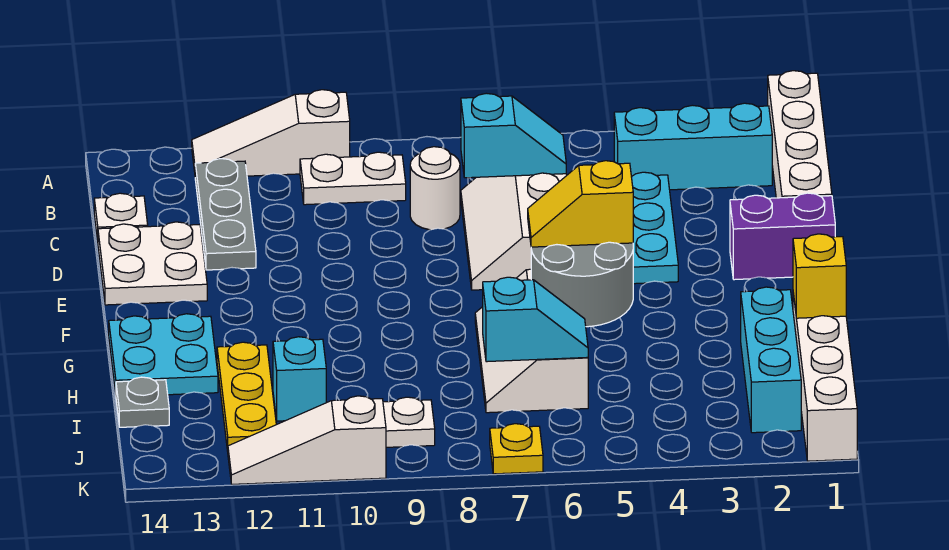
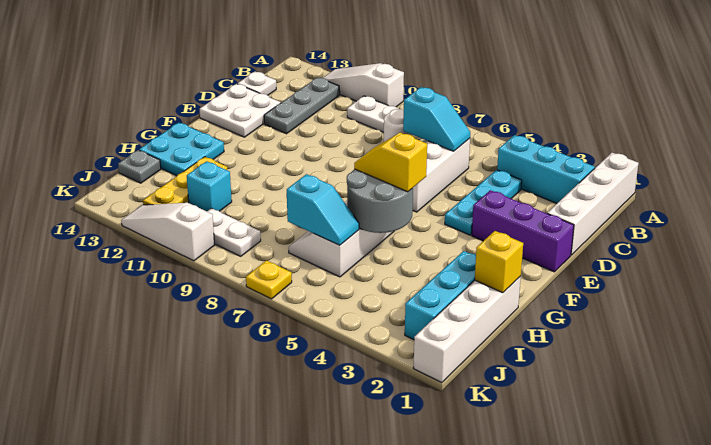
purple brick E1:E2 level 1 -> purple brick E1:E3 level 1

